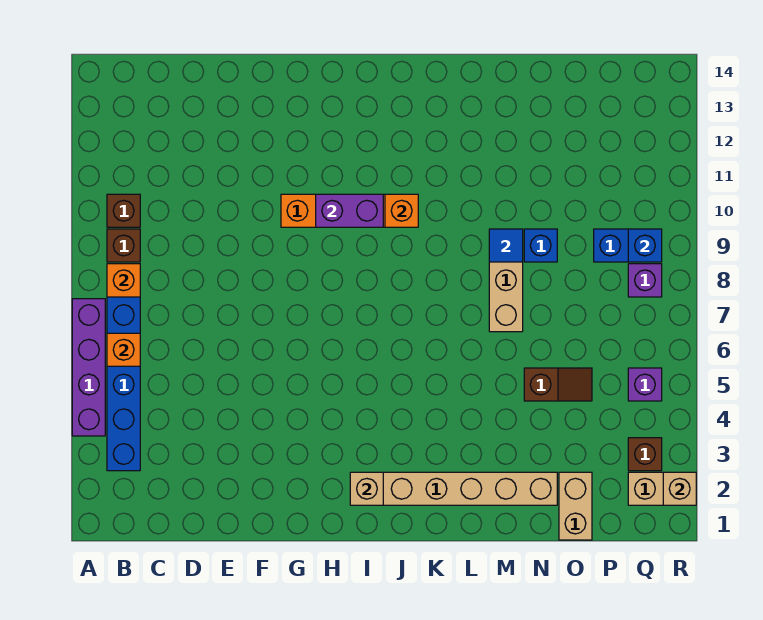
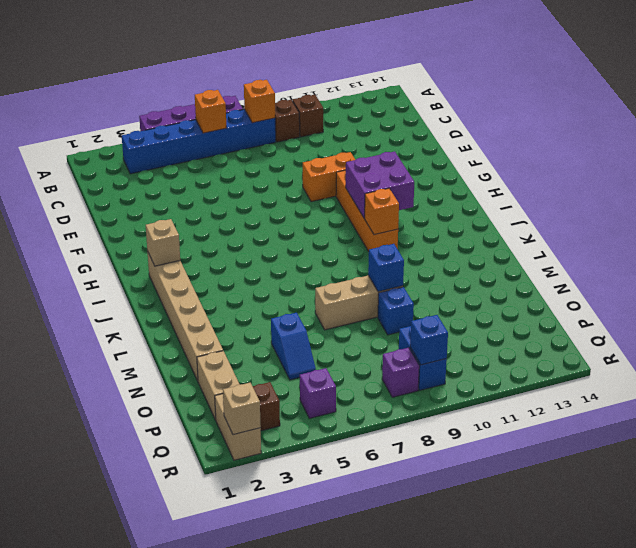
none -> orange brick F9:F10 level 1
purple brick H10:I10 level 2 -> purple brick H10:I11 level 2
blue tile M9 level 2 -> blue brick M9 level 2
brown slope N5:O5 level 1 top N -> blue slope N5:O5 level 1 top N
tan brick O1:O2 level 1 -> tan brick O2:P2 level 1

